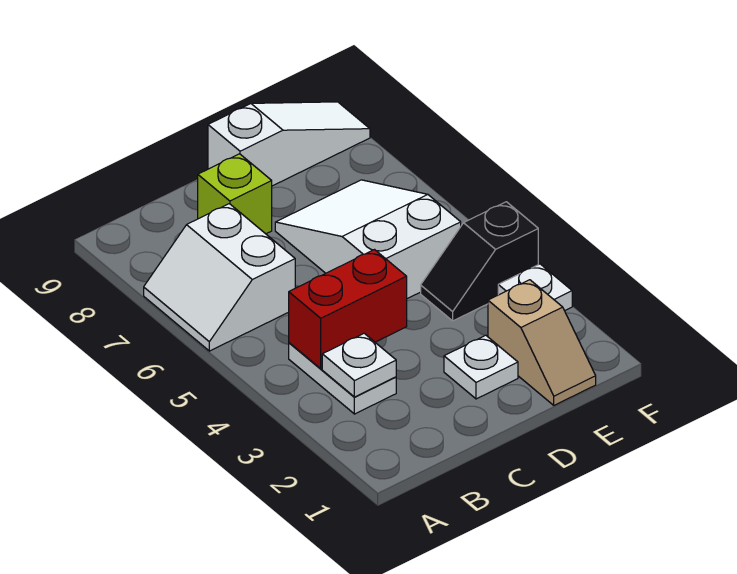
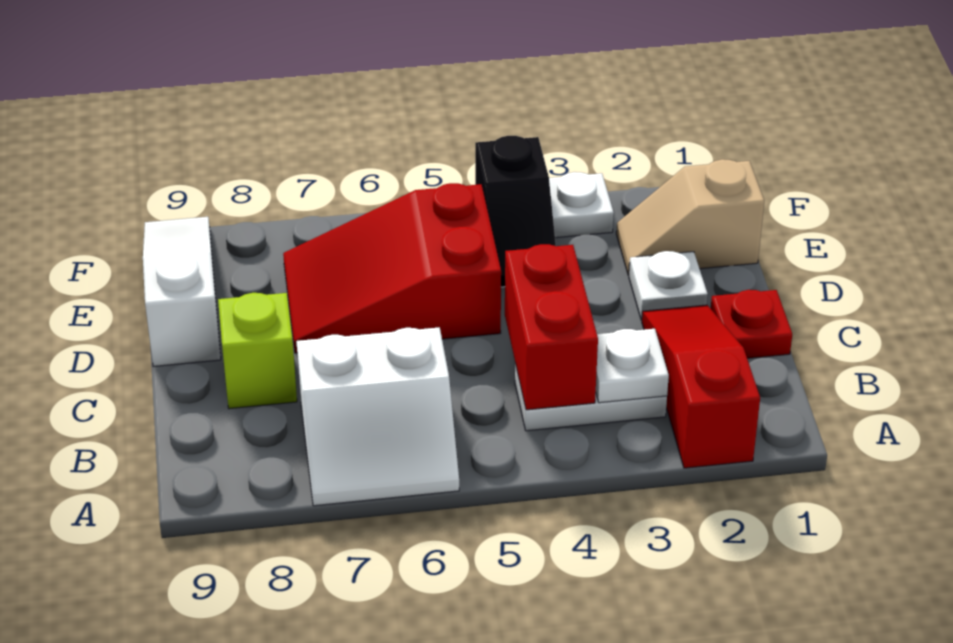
none -> red slope A2:C2 level 1 top A
none -> red plate C1 level 1
white slope D5:E7 level 1 top 5 -> red slope D5:E7 level 1 top 5
tan slope E1:E2 level 1 top 2 -> tan slope E1:E2 level 1 top 1

